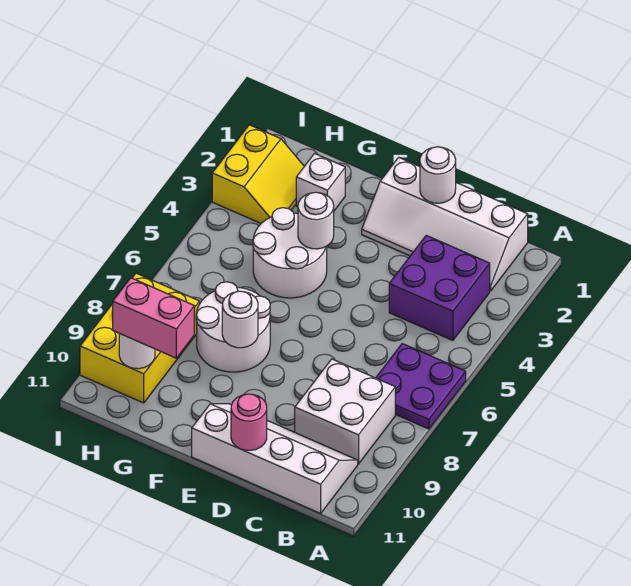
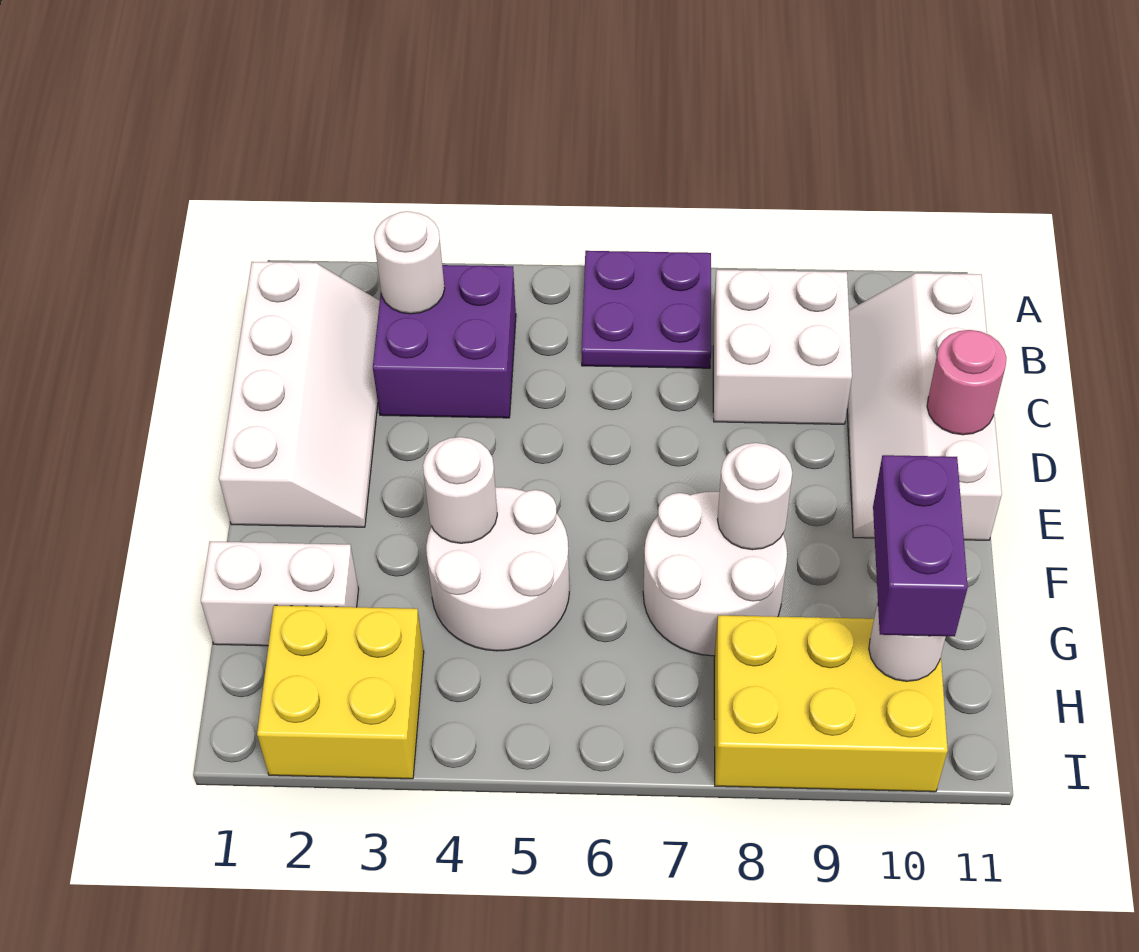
white round brick D1 level 2 -> white round brick B3 level 2
white brick G2 level 1 -> white brick G1:G2 level 1
pink brick G10:H10 level 3 -> purple brick G10:H10 level 3
yellow slope H2:I3 level 1 top I -> yellow brick H2:I3 level 1

